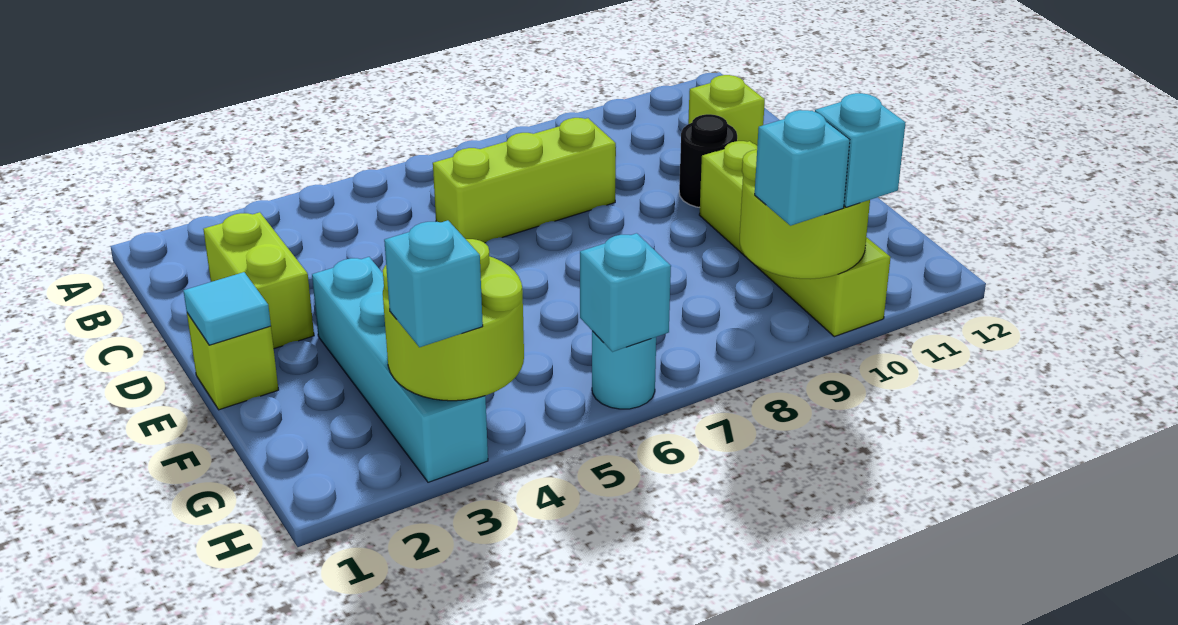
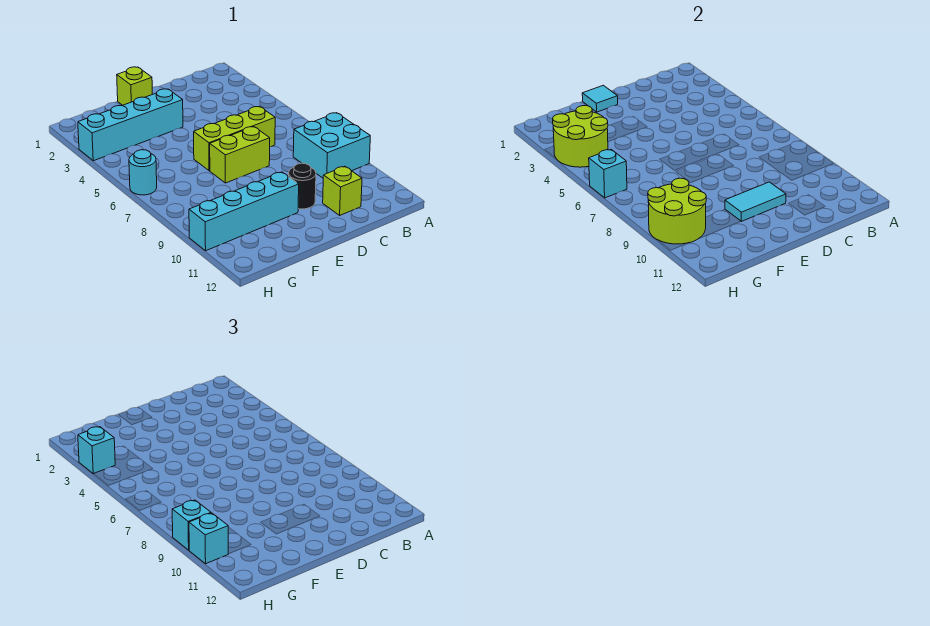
none -> cyan brick A8:B9 level 1
lime brick C2:D2 level 1 -> lime brick D7:E7 level 1
lime brick C6:C8 level 1 -> lime brick C6:E6 level 1
none -> cyan tile D10:E10 level 2
lime brick E10:H10 level 1 -> cyan brick E10:H10 level 1

